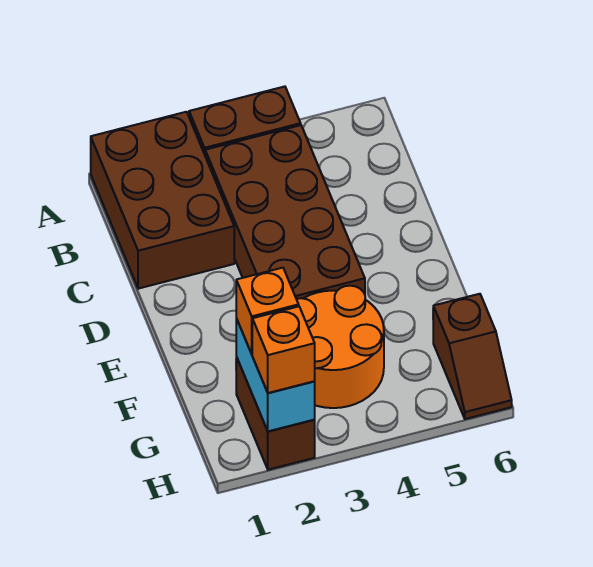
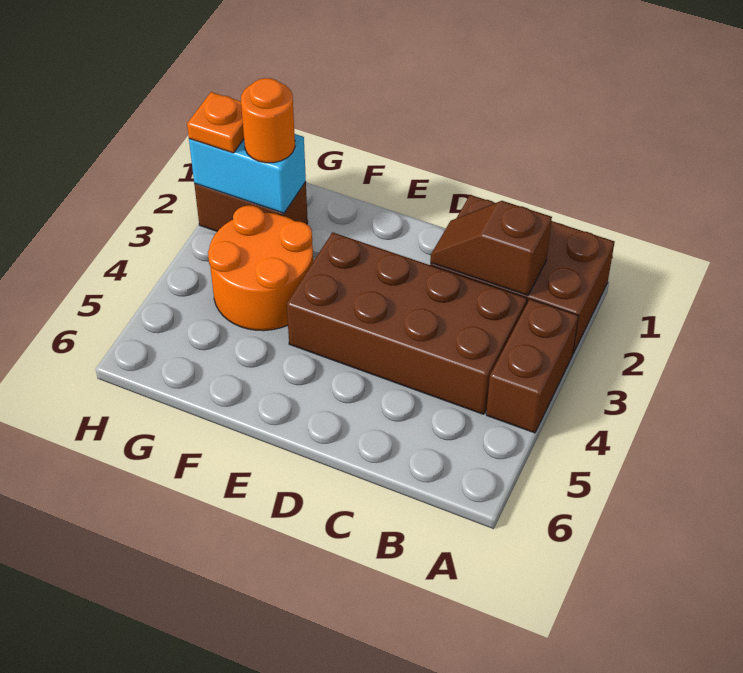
orange brick G2 level 3 -> orange round brick G2 level 3
brown slope G6:H6 level 1 top G -> brown slope B2:C2 level 2 top B
orange brick H2 level 3 -> orange plate H2 level 3

